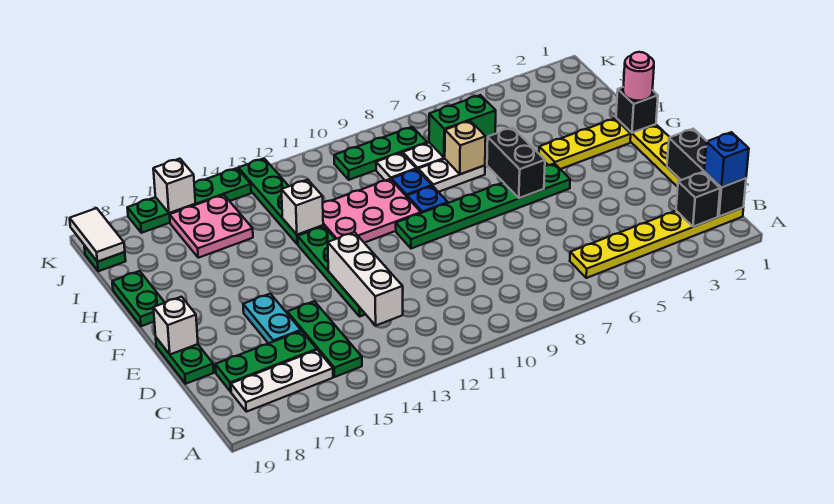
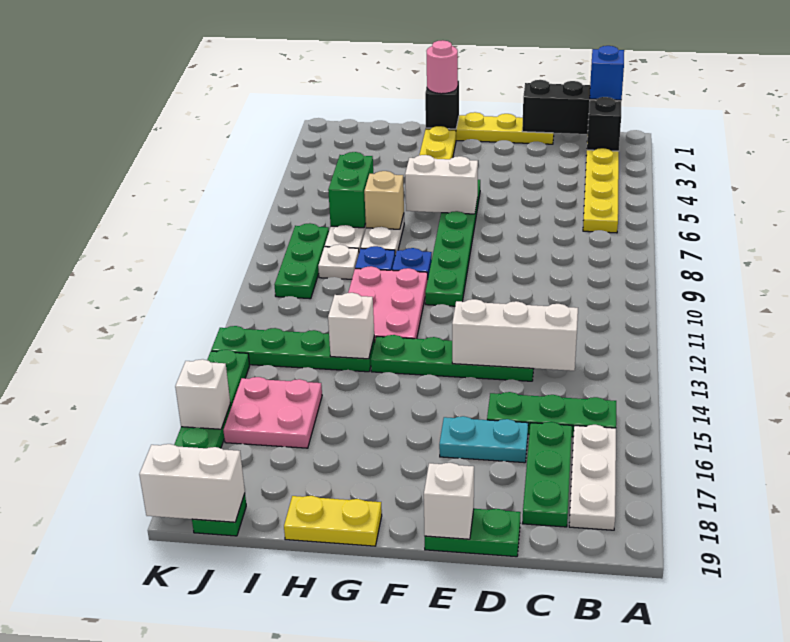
black brick F6:G6 level 2 -> white brick F6:G6 level 2
green plate G19:H19 level 1 -> yellow plate G19:H19 level 1
white tile J19:K19 level 2 -> white brick J19:K19 level 2

